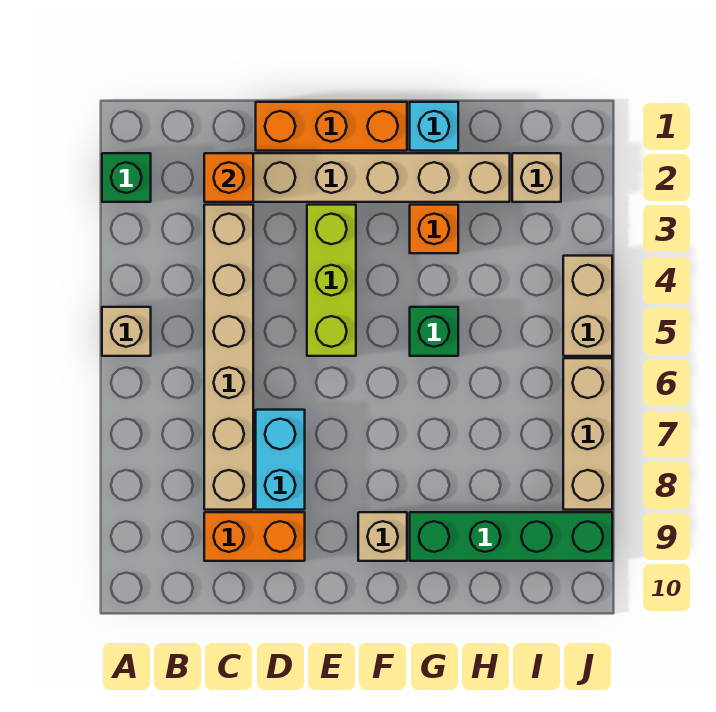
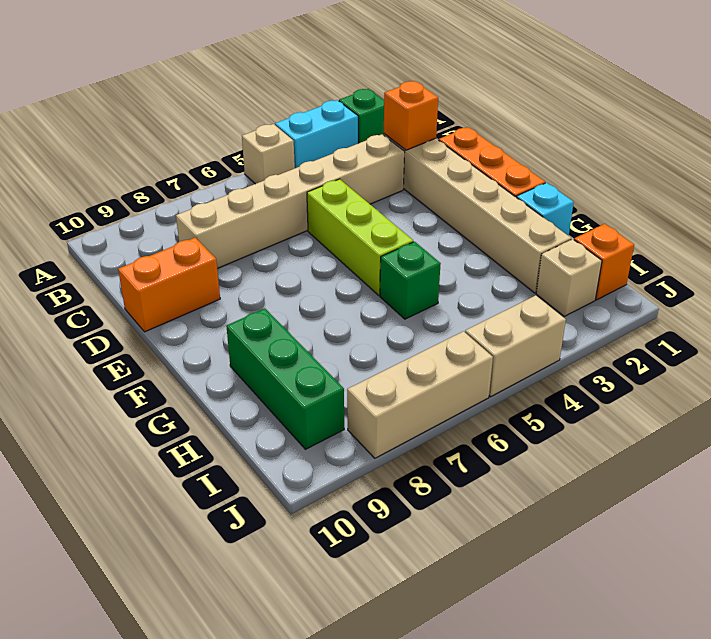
orange brick C9:D9 level 1 -> orange brick D9:D10 level 1
cyan brick D7:D8 level 1 -> cyan brick A3:A4 level 1
lime brick E3:E5 level 1 -> lime brick D5:F5 level 1
tan brick F9 level 1 -> none
orange brick G3 level 1 -> orange brick I1 level 1
green brick G9:J9 level 1 -> green brick G9:I9 level 1

